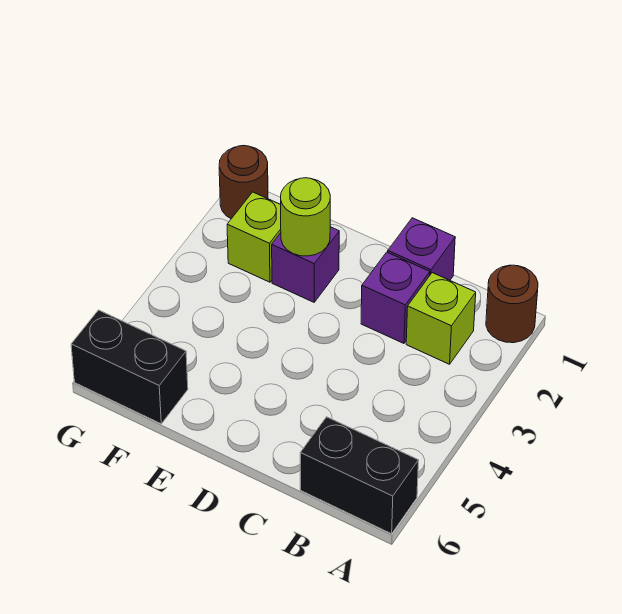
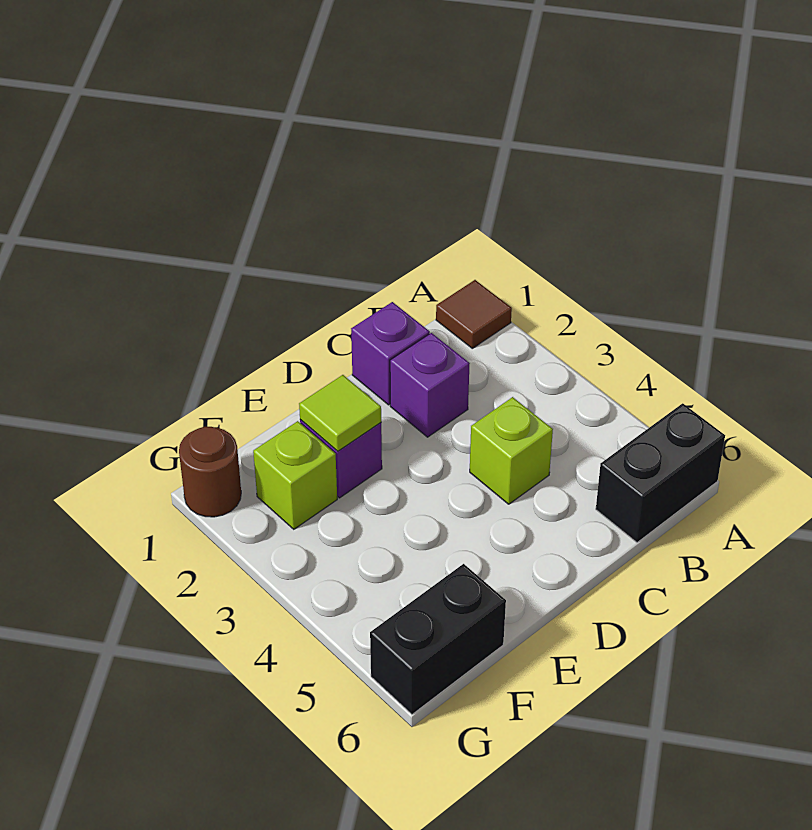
brown round brick A1 level 1 -> brown tile A1 level 1
lime brick B2 level 1 -> lime brick C4 level 1
lime round brick E2 level 2 -> lime tile E2 level 2

